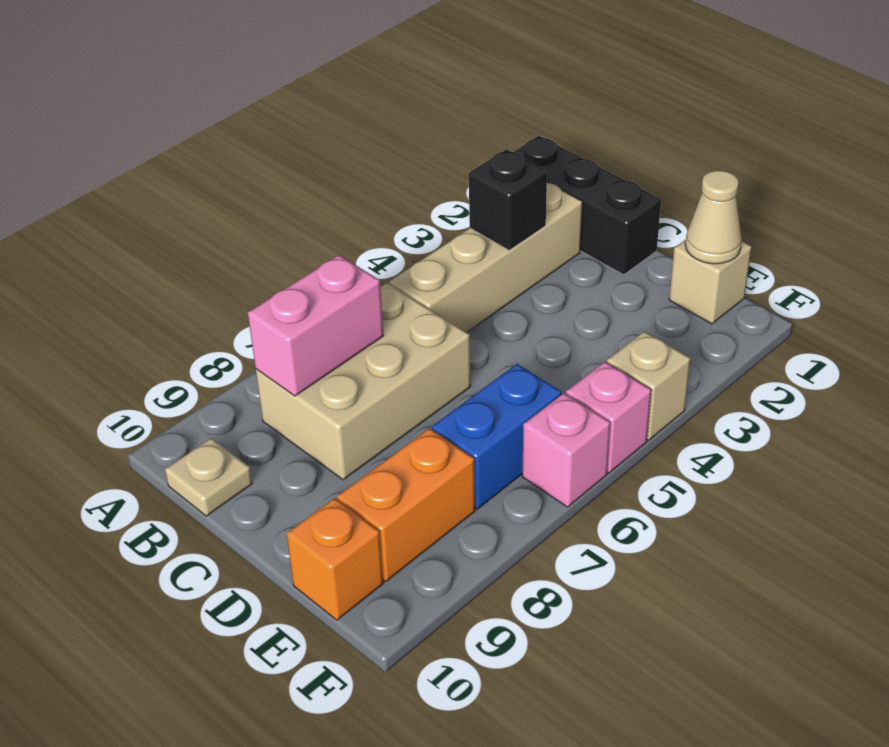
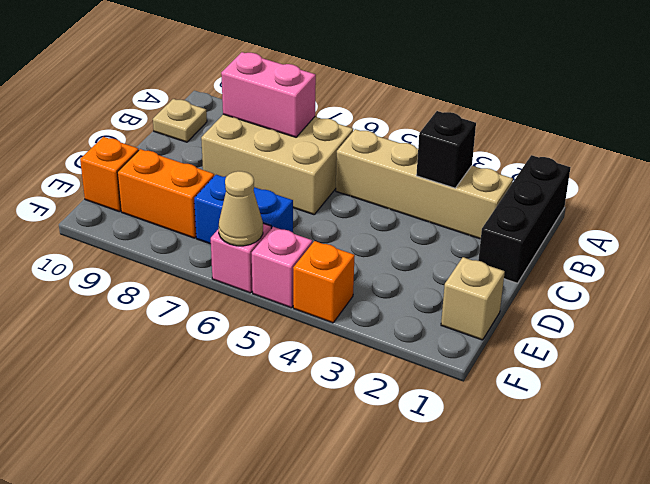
tan cone E1 level 2 -> tan cone F6 level 2
tan brick F4 level 1 -> orange brick F4 level 1

